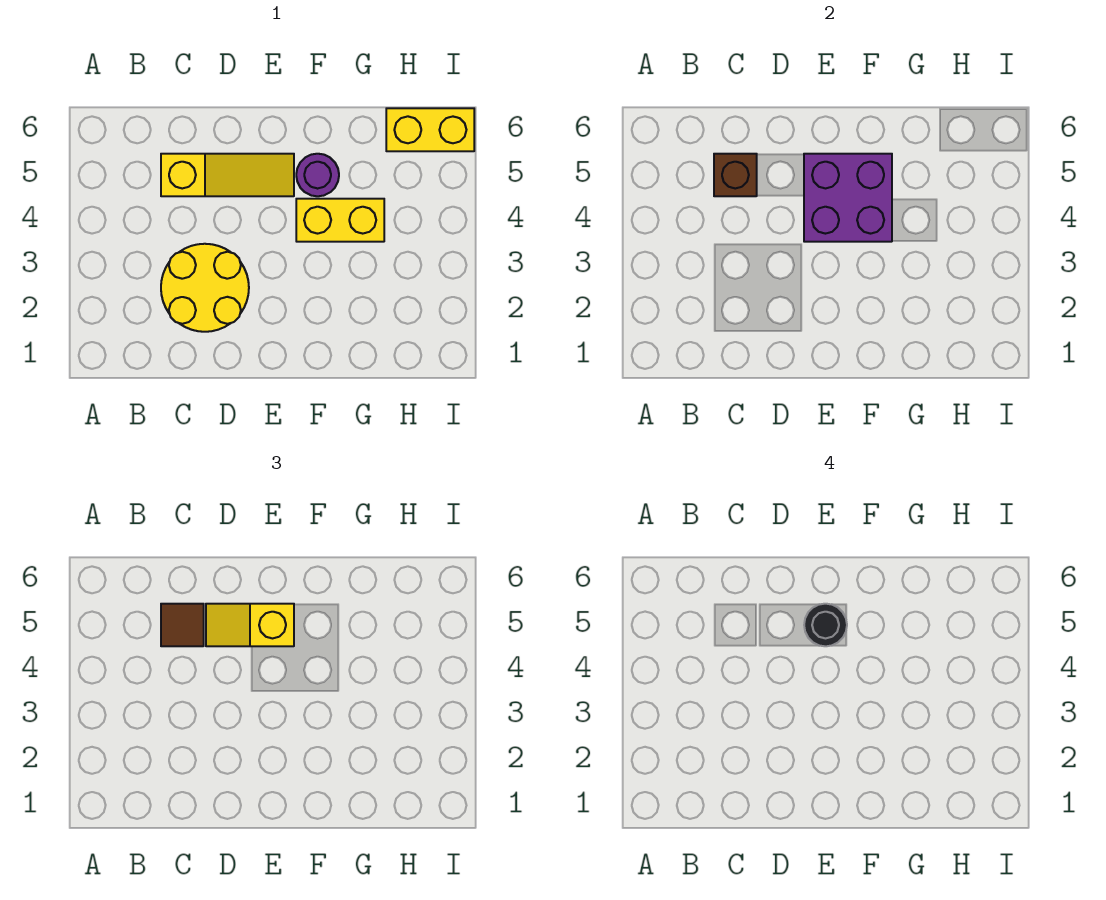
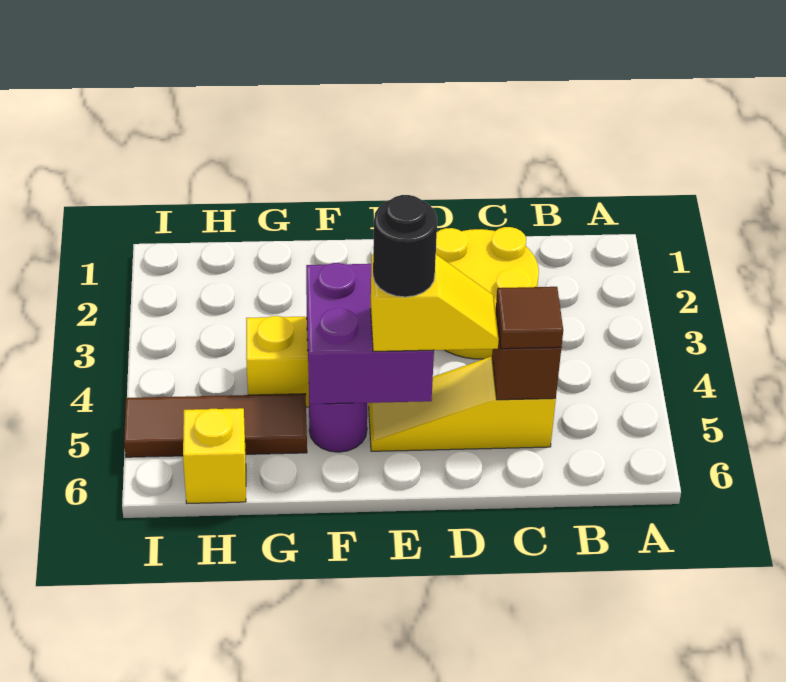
none -> brown tile G5:I5 level 1
yellow brick H6:I6 level 1 -> yellow brick H6 level 1

